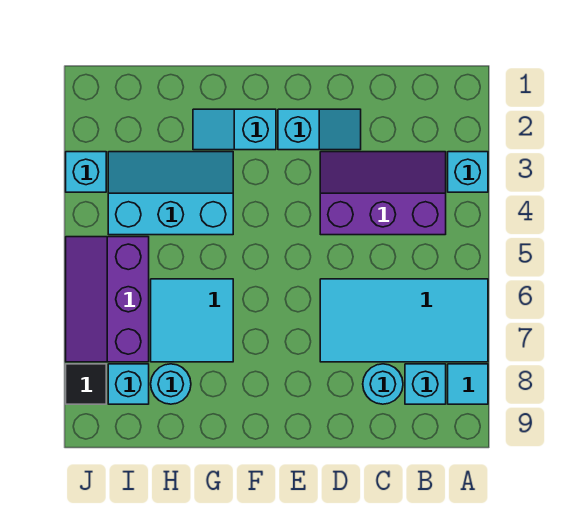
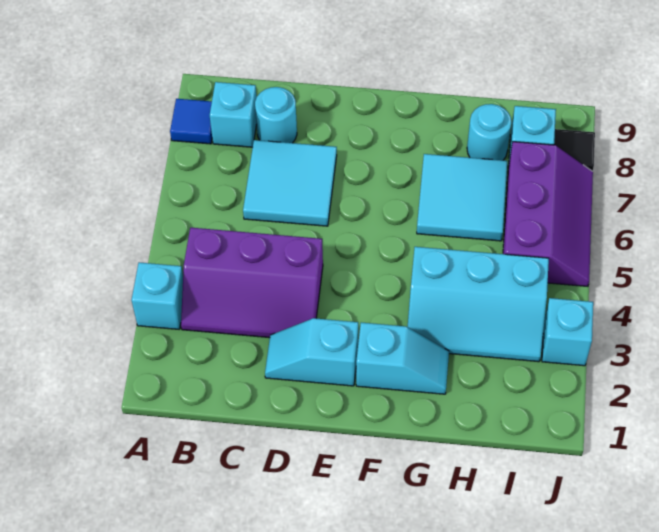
cyan tile A6:D7 level 1 -> cyan tile C6:D7 level 1
cyan tile A8 level 1 -> blue tile A8 level 1

